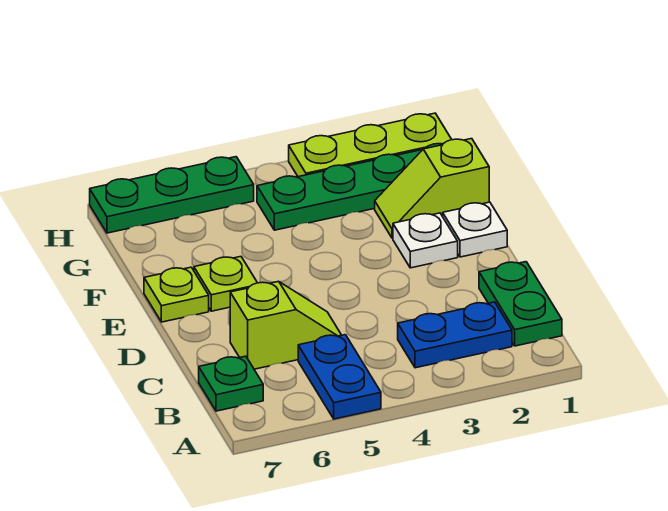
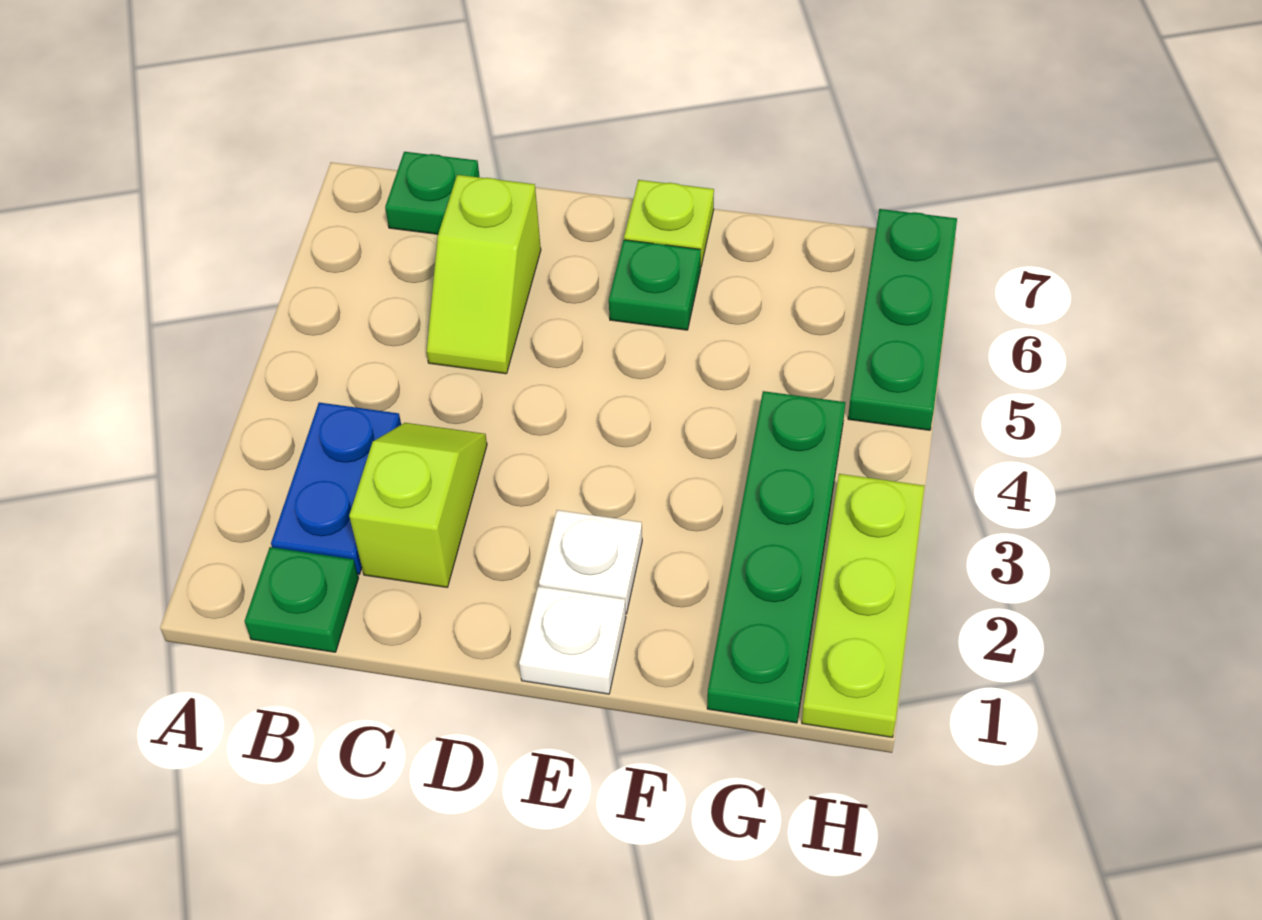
blue plate A5:B5 level 1 -> none
green plate B1:C1 level 1 -> green plate B1 level 1
lime plate E6 level 1 -> green plate E6 level 1
lime slope F1:F2 level 1 top 1 -> lime slope C2:C3 level 1 top 2

